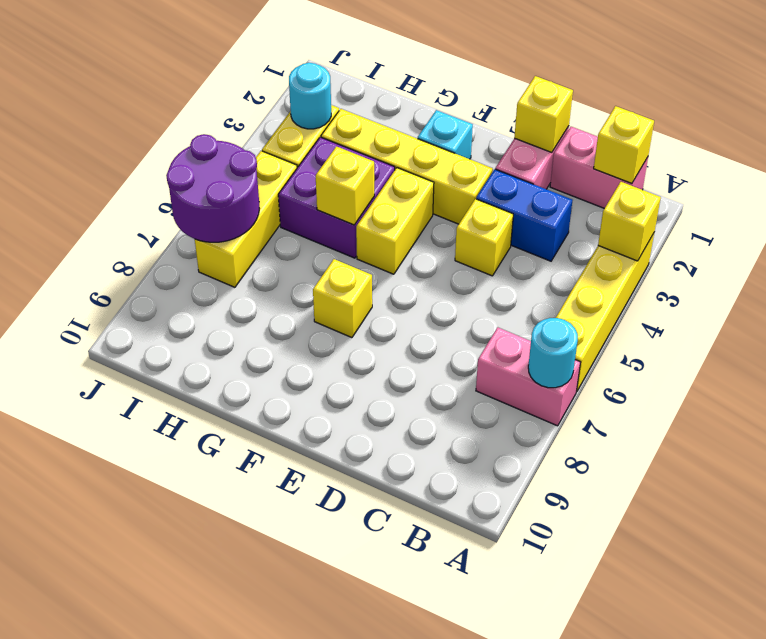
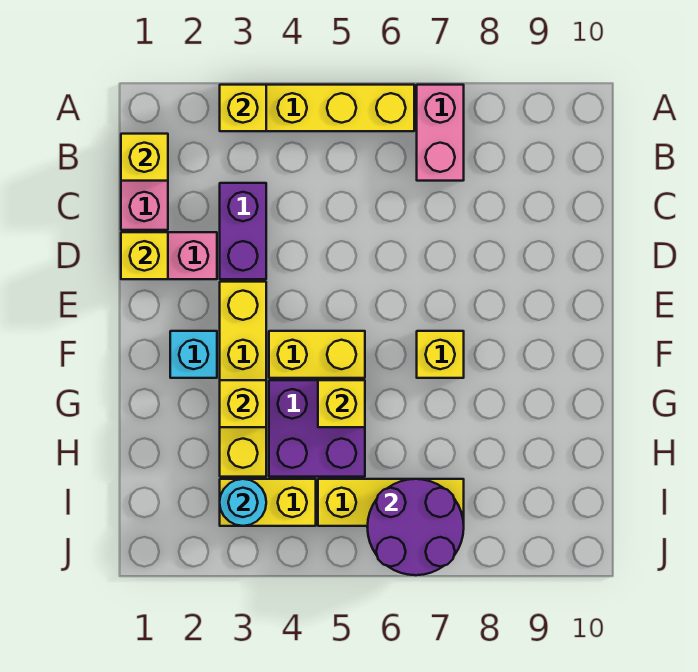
cyan round brick A7 level 2 -> none
blue brick C3:D3 level 1 -> purple brick C3:D3 level 1
yellow brick D4 level 1 -> yellow brick G3 level 2

